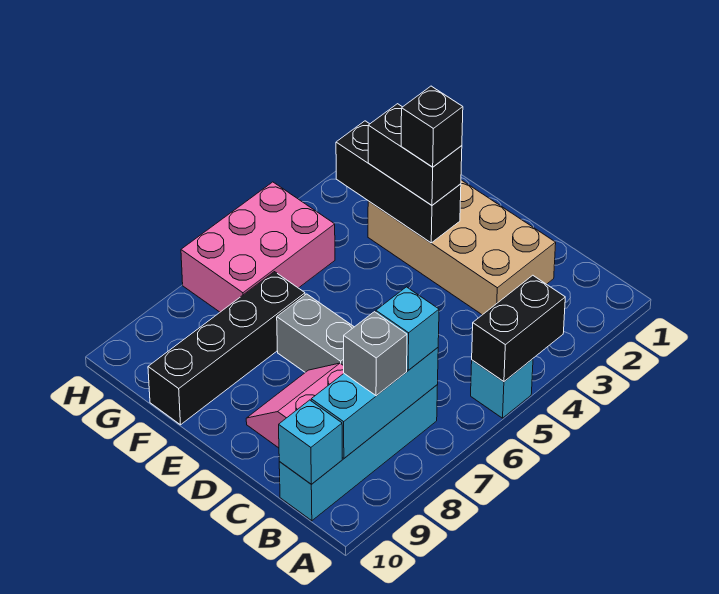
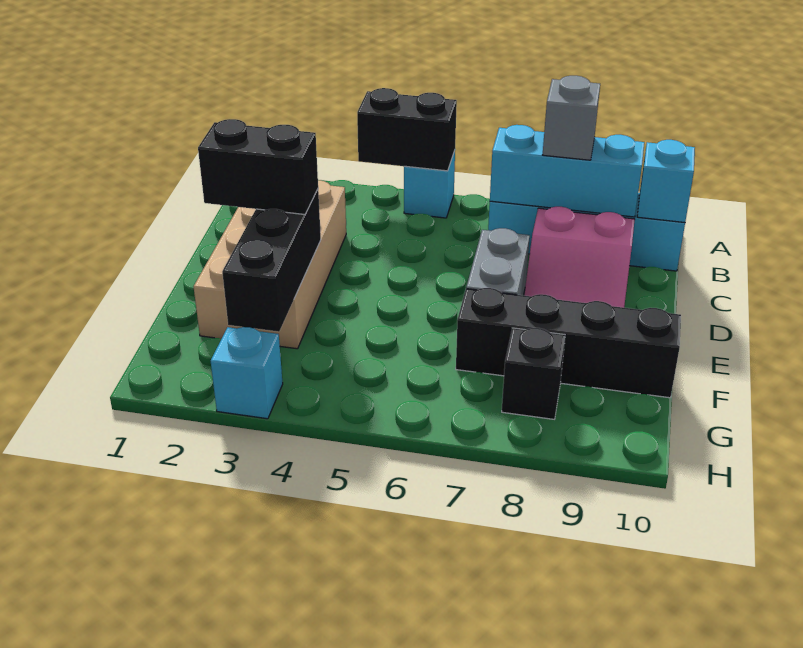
cyan brick B7 level 3 -> cyan brick H3 level 1
black brick E3:F3 level 3 -> black brick E2:E3 level 3
black brick E3 level 4 -> black brick G8 level 1
pink brick G5:H7 level 1 -> none

